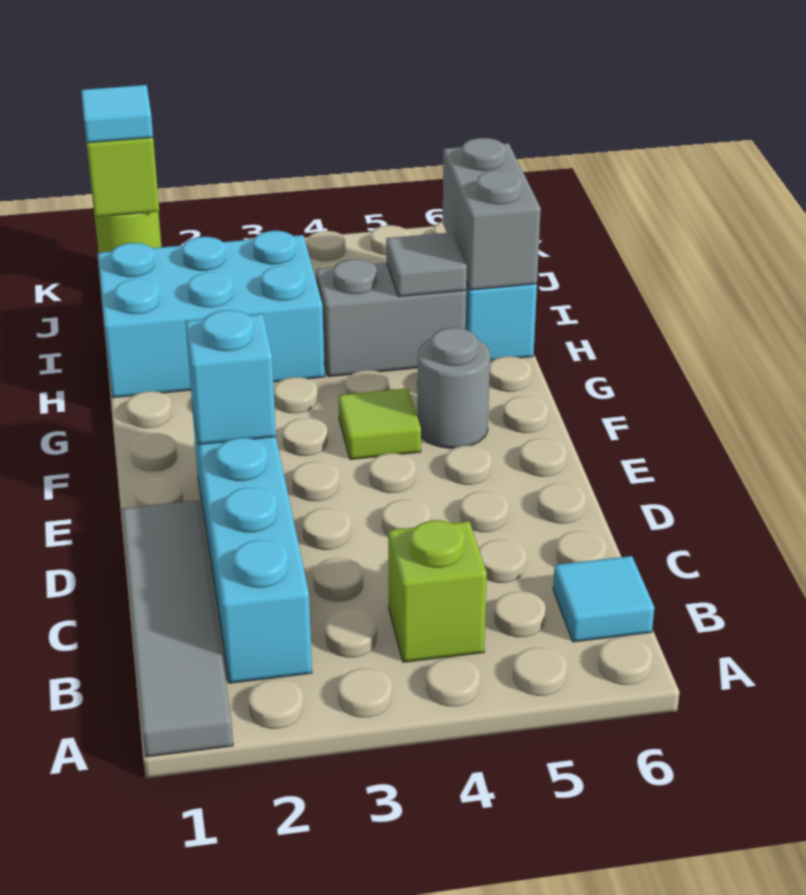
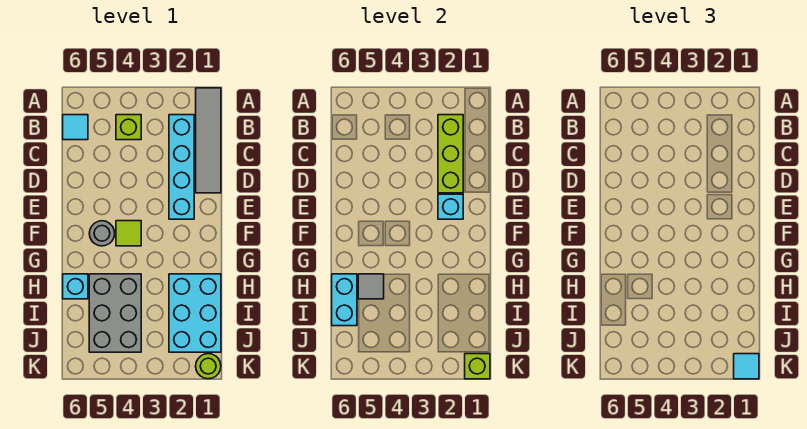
none -> lime brick B2:D2 level 2
cyan brick H1:I3 level 1 -> cyan brick H1:J2 level 1
grey brick H4:H5 level 1 -> grey brick H4:J5 level 1
grey brick H6:I6 level 2 -> cyan brick H6:I6 level 2

